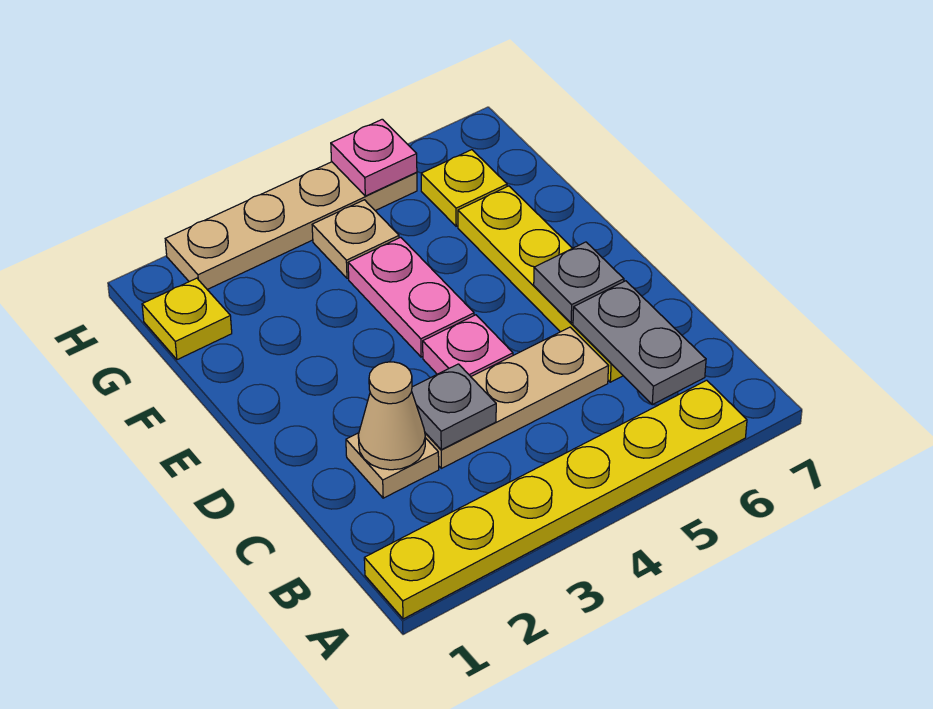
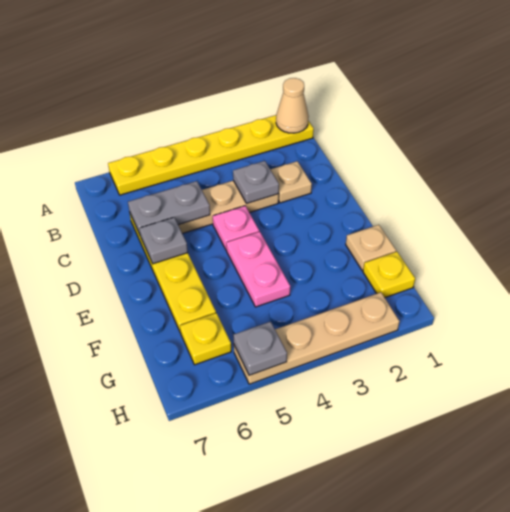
grey plate B6:C6 level 2 -> grey plate C5:C6 level 2
tan cone C2 level 2 -> tan cone A1 level 2
tan plate G4 level 1 -> tan plate F1 level 1
pink plate H5 level 2 -> grey plate H5 level 2

